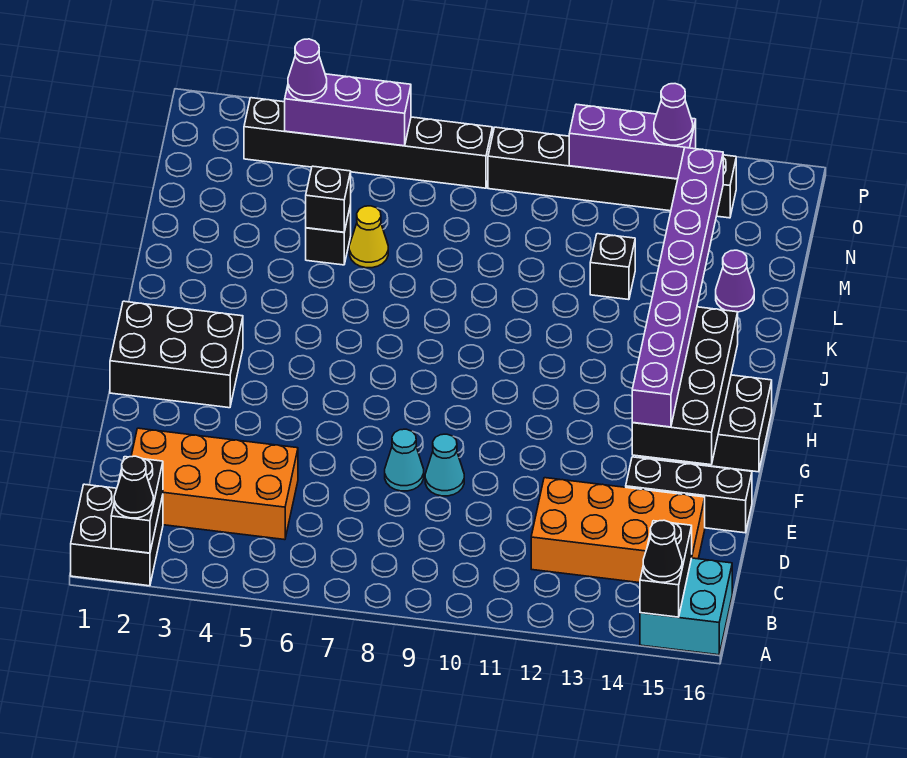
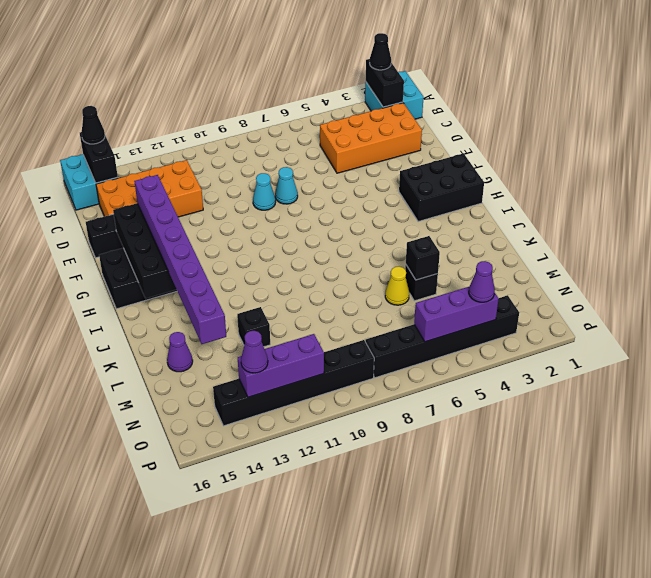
black brick A1:B2 level 1 -> cyan brick A1:B2 level 1

